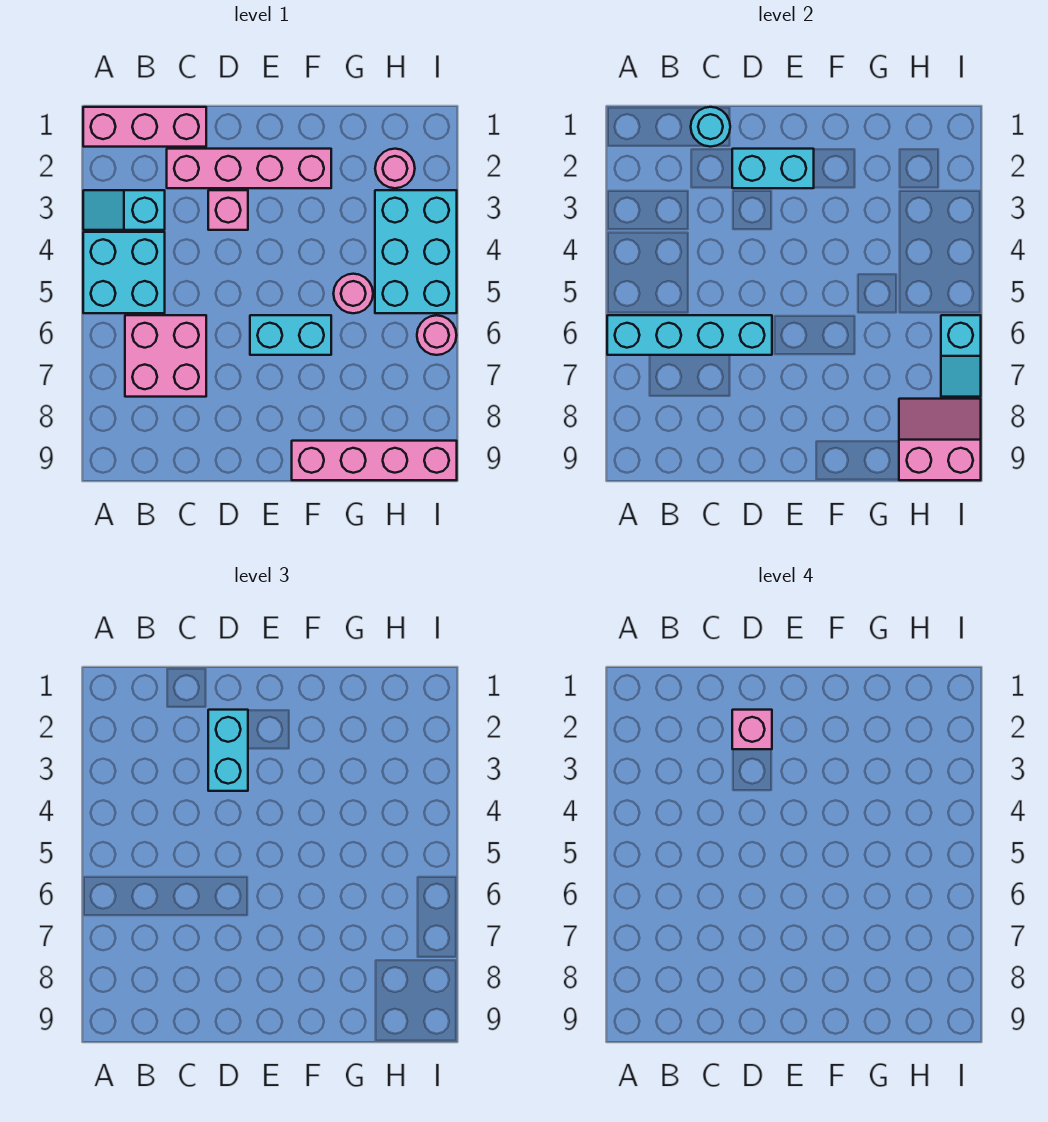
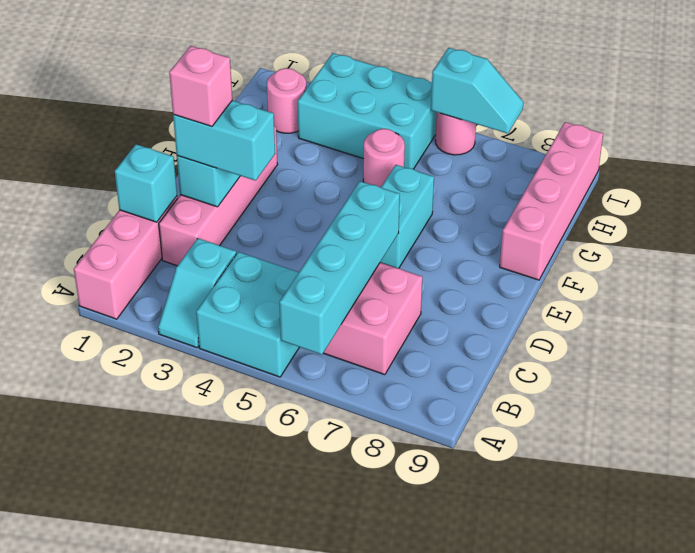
cyan round brick C1 level 2 -> cyan brick C1 level 2
pink brick D3 level 1 -> none
pink slope H8:I9 level 2 top 9 -> none

